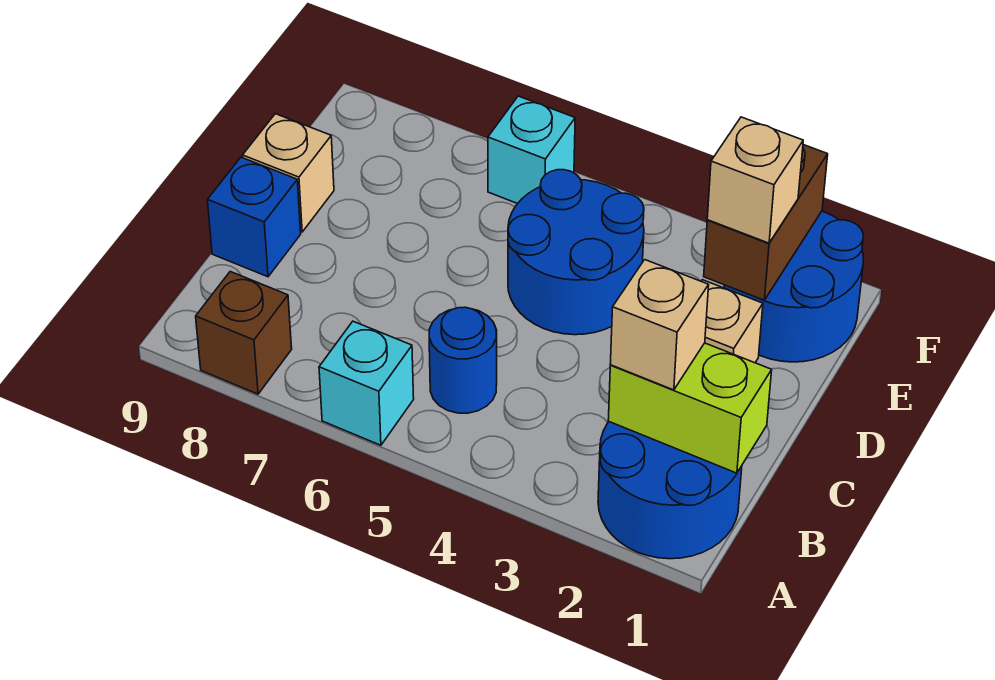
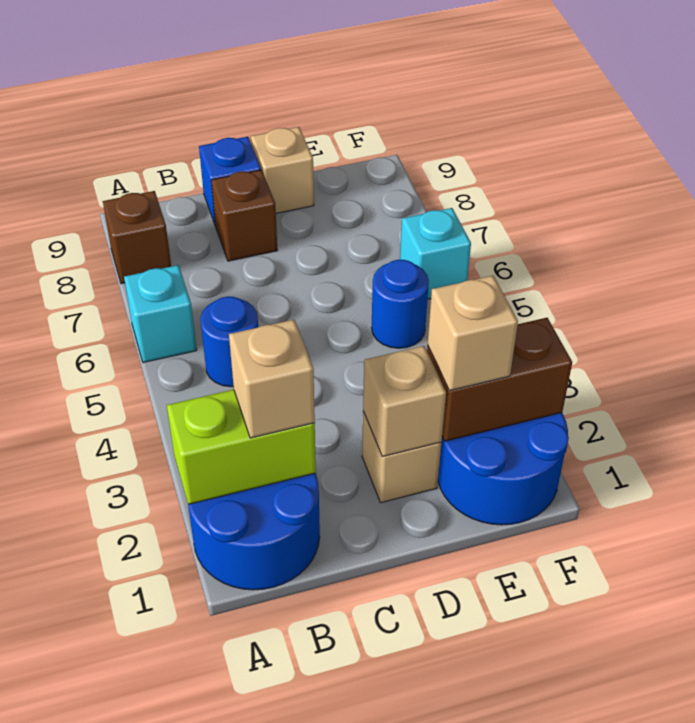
lime brick B1:B2 level 2 -> lime brick A2:B2 level 2
none -> brown brick C8 level 1
none -> tan brick D2 level 2
blue round brick D4:E5 level 1 -> blue round brick E5 level 1

